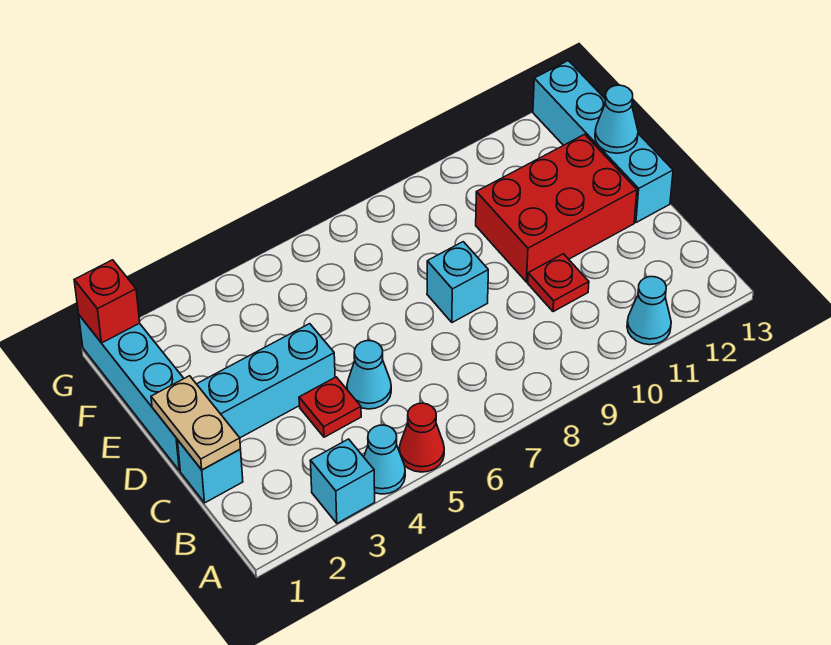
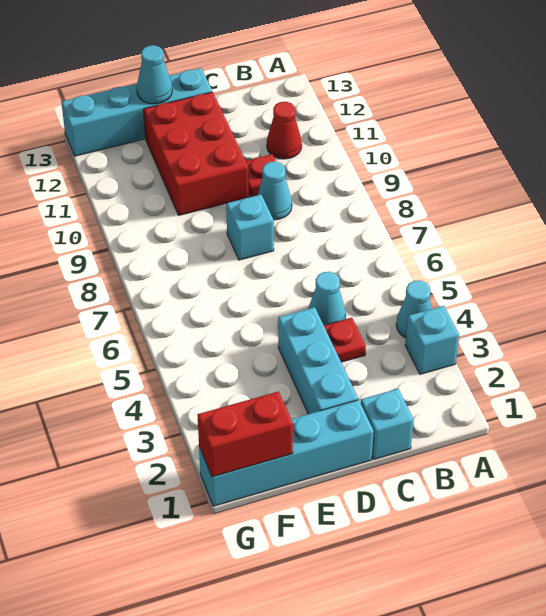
red cone A5 level 1 -> red cone B11 level 1
cyan cone A11 level 1 -> cyan cone C9 level 1
tan plate C1:D1 level 2 -> none
red brick G1 level 2 -> red brick F1:G1 level 2

